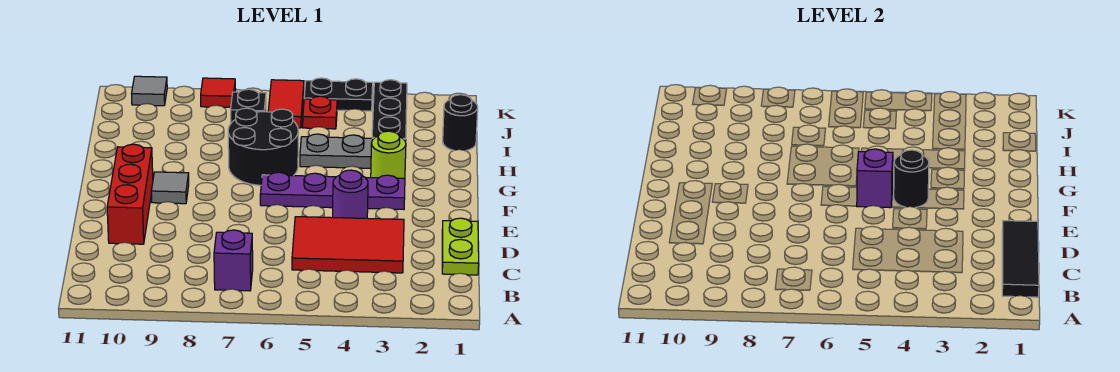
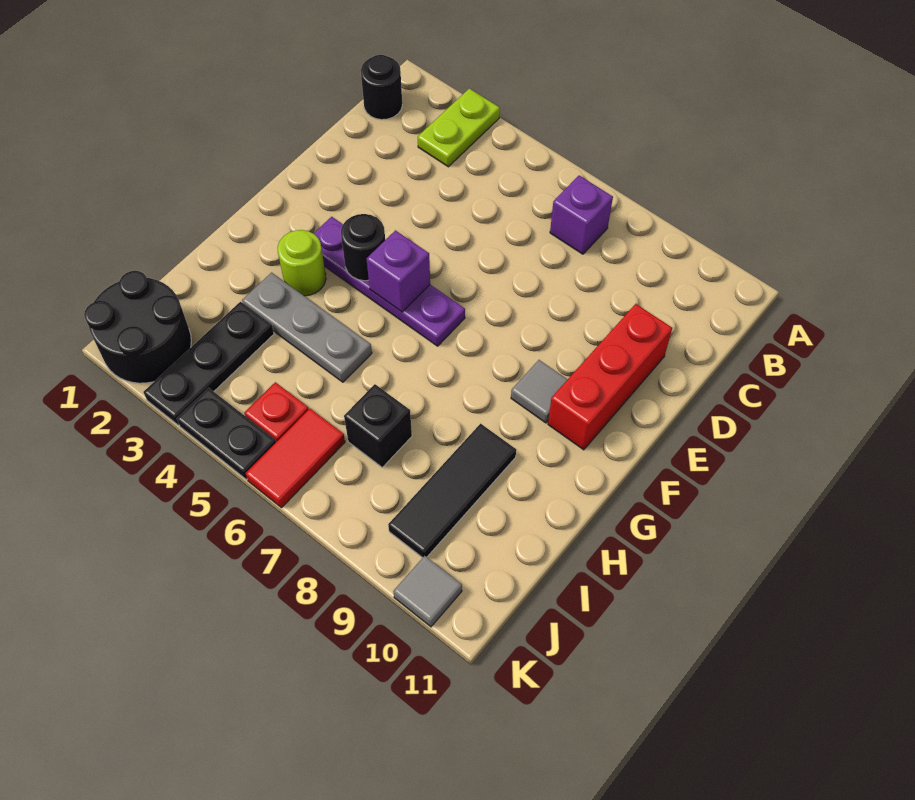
black tile B1:D1 level 2 -> black tile H9:J9 level 1
lime plate C1:D1 level 1 -> lime plate A3:B3 level 1
red tile C3:D5 level 1 -> none
purple round brick E4 level 1 -> none
black round brick G6:H7 level 1 -> black round brick J1:K2 level 1
black round brick I1 level 1 -> black round brick B1 level 1
red tile K8 level 1 -> none

